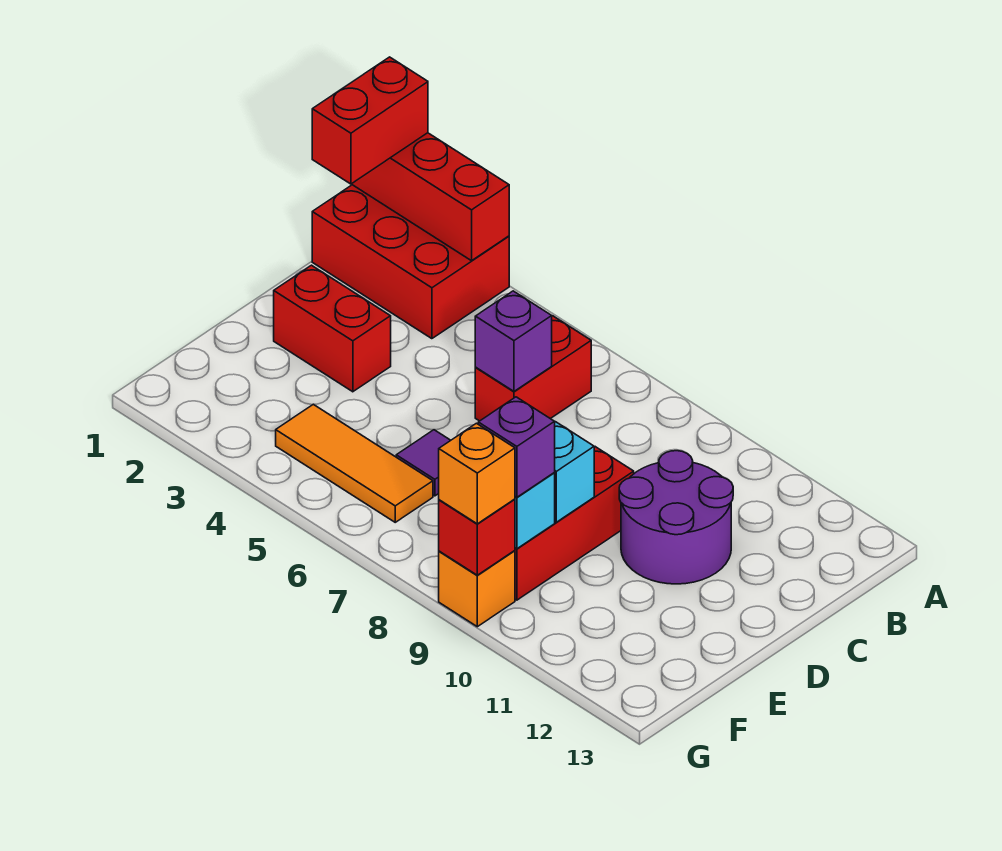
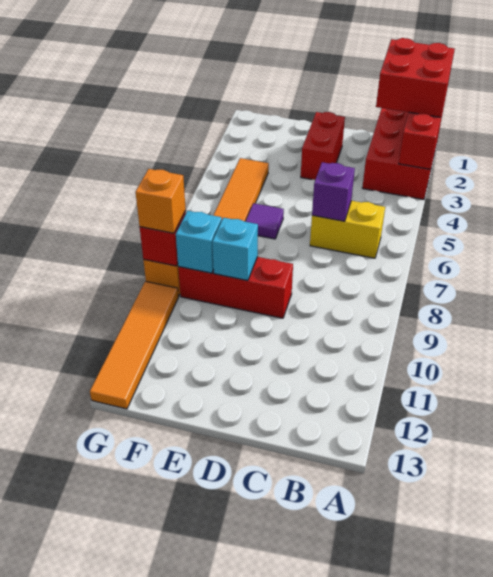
red brick A1:B1 level 3 -> red brick A1:B2 level 3
red brick B6:C6 level 1 -> yellow brick B6:C6 level 1
purple round brick C10:D11 level 1 -> none
purple brick F9 level 3 -> none
none -> orange tile G10:G13 level 1

